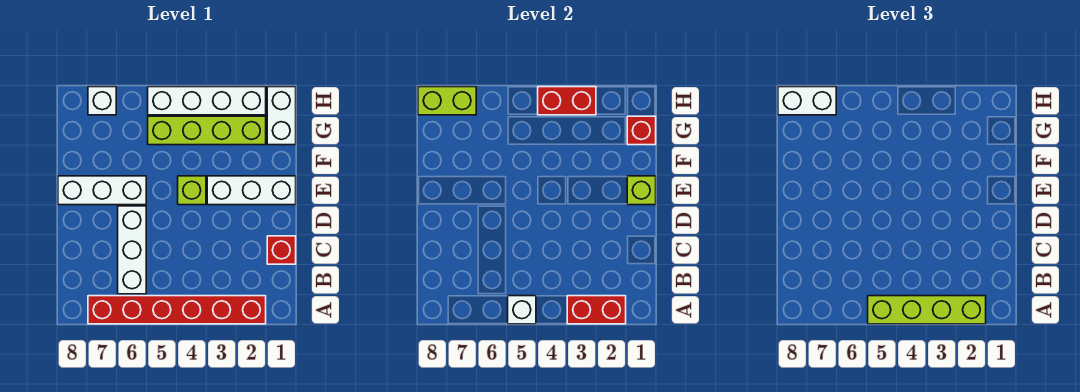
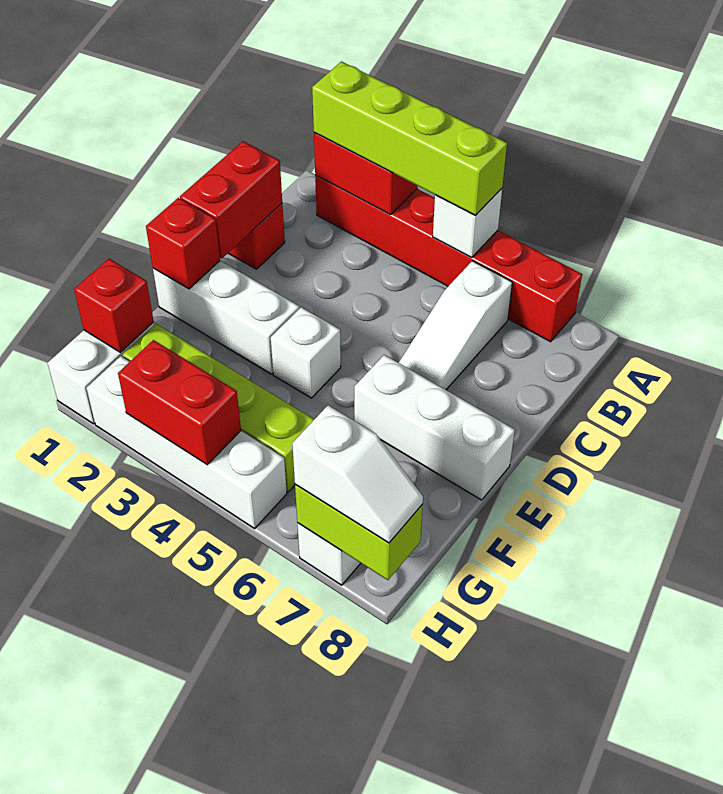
white brick B6:D6 level 1 -> white slope B6:D6 level 1 top B
none -> red brick C1:D1 level 2
lime brick E1 level 2 -> red brick E1 level 2
lime brick E4 level 1 -> white brick E4 level 1
white brick H7:H8 level 3 -> white slope H7:H8 level 3 top 7

